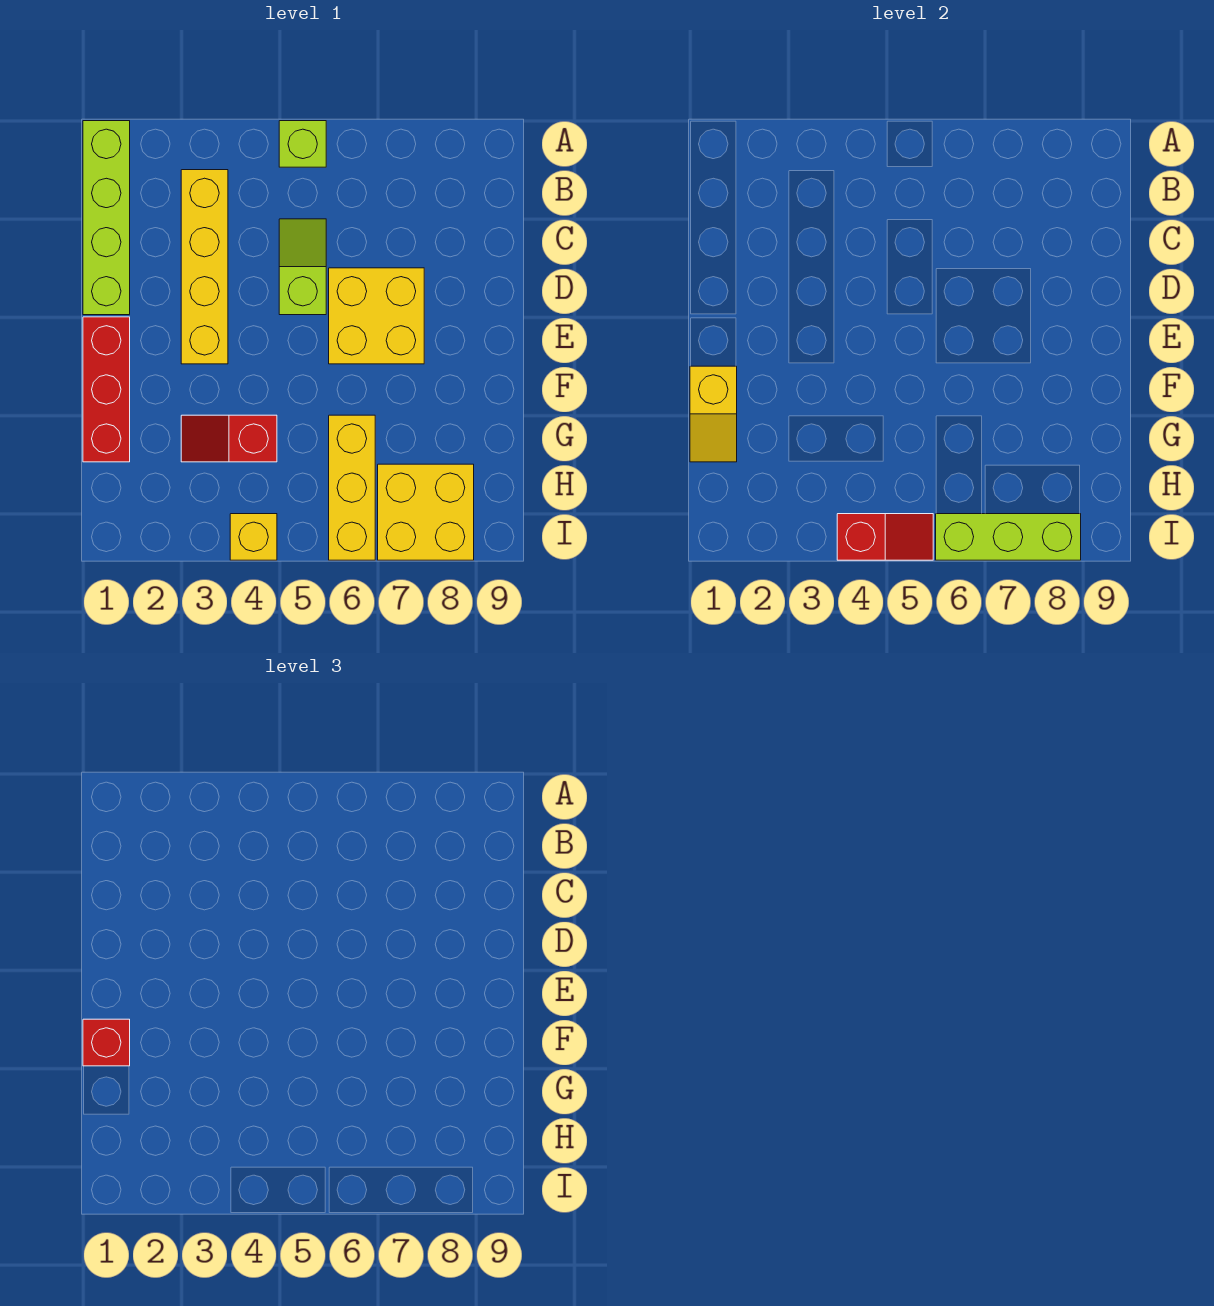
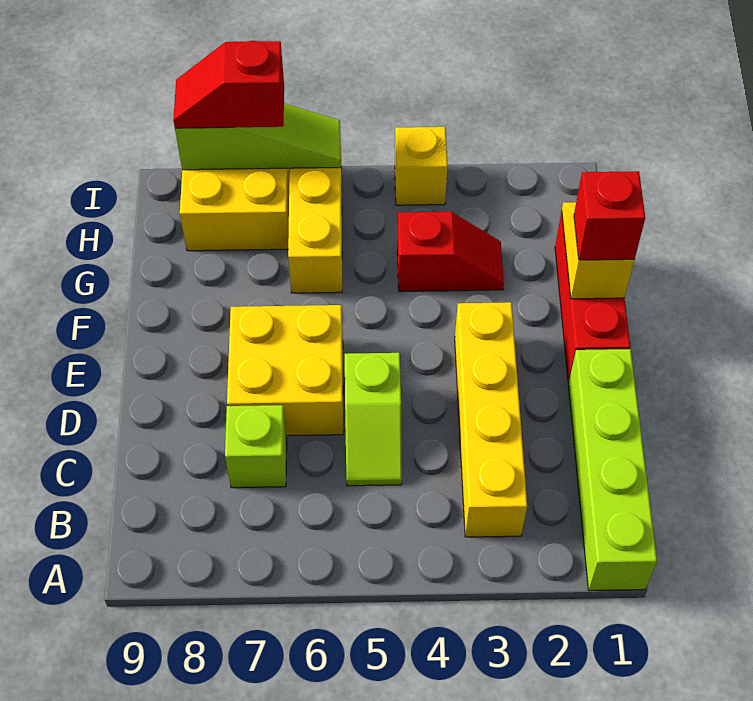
lime brick A5 level 1 -> lime brick C7 level 1
red slope I4:I5 level 2 top 4 -> red slope I7:I8 level 3 top 7
lime brick I6:I8 level 2 -> lime slope I6:I8 level 2 top 8

